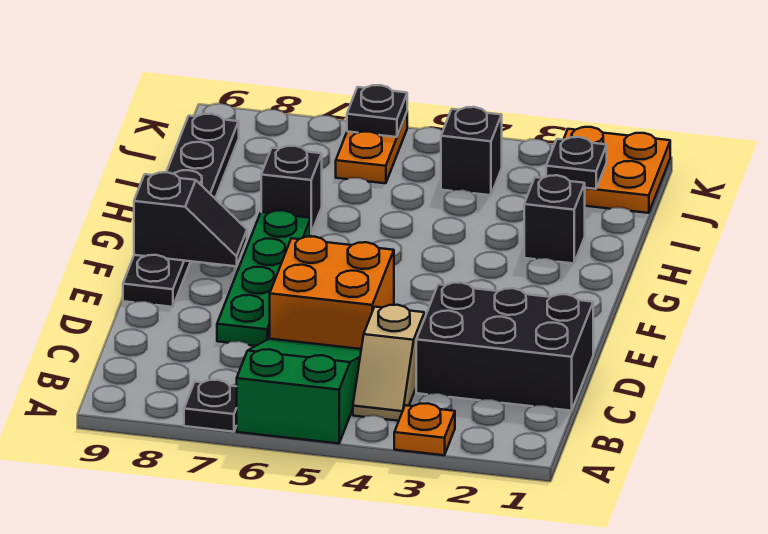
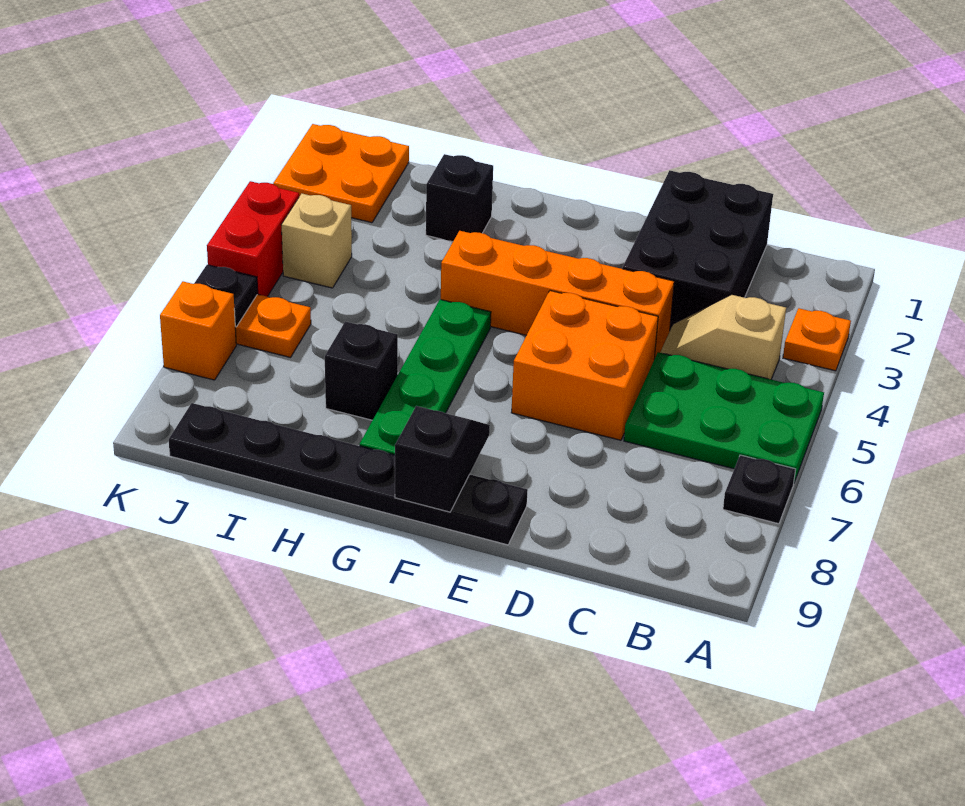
green slope A5:C6 level 1 top A -> green plate A5:C6 level 1
tan slope B4:C4 level 1 top C -> tan slope B4:C4 level 1 top B
none -> orange brick D4:G4 level 1
green plate D7:G7 level 1 -> green plate G5:G8 level 1
black plate J2 level 2 -> none
black brick J4 level 1 -> tan brick J4 level 1
none -> red brick K4:K5 level 1
none -> orange brick K7 level 1

